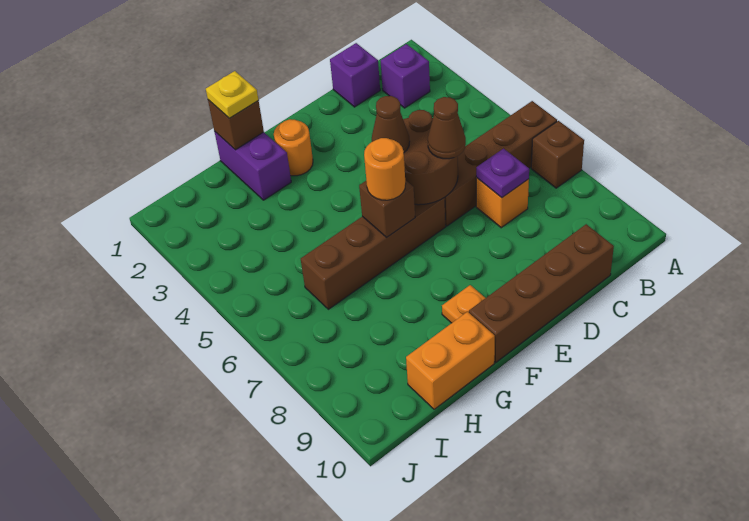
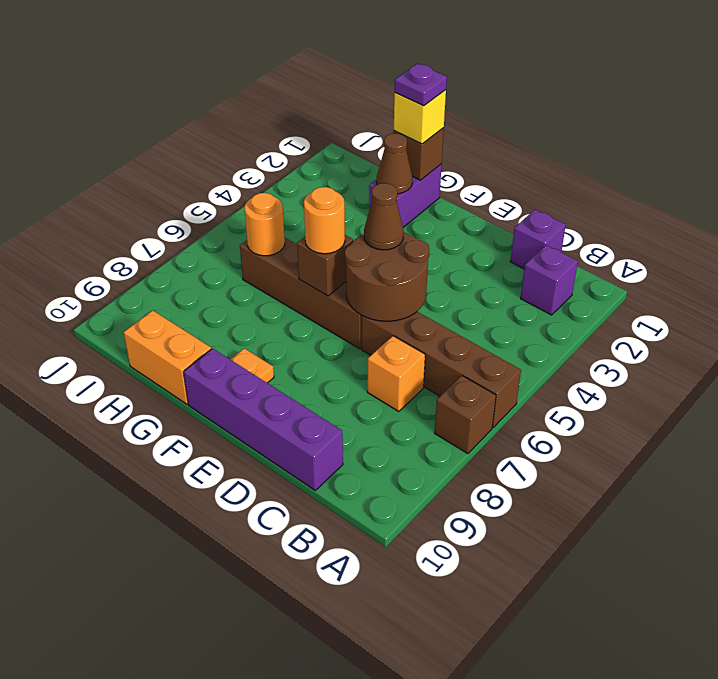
purple plate C7 level 2 -> purple plate G1 level 4
brown brick C10:F10 level 1 -> purple brick C10:F10 level 1
brown cone D6 level 3 -> brown cone G2 level 2
orange round brick F2 level 1 -> orange round brick H6 level 2
yellow plate G1 level 3 -> yellow brick G1 level 3

